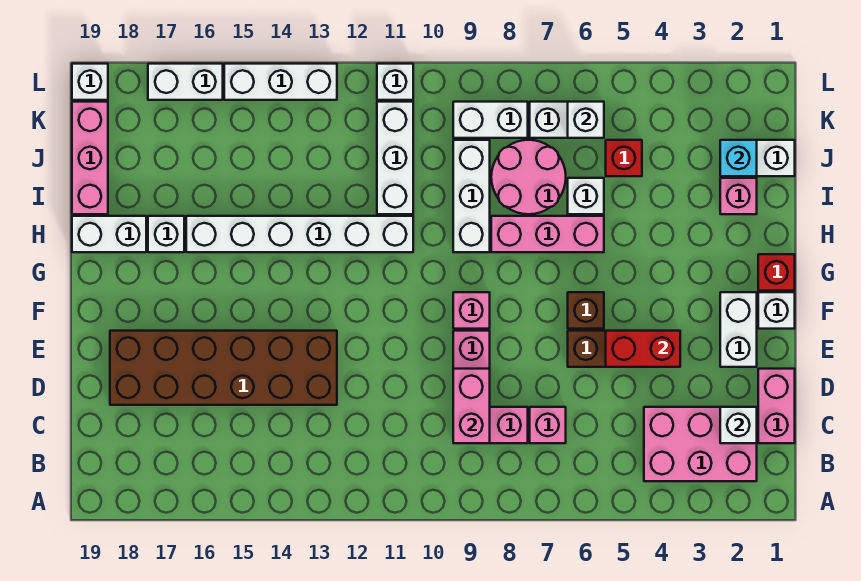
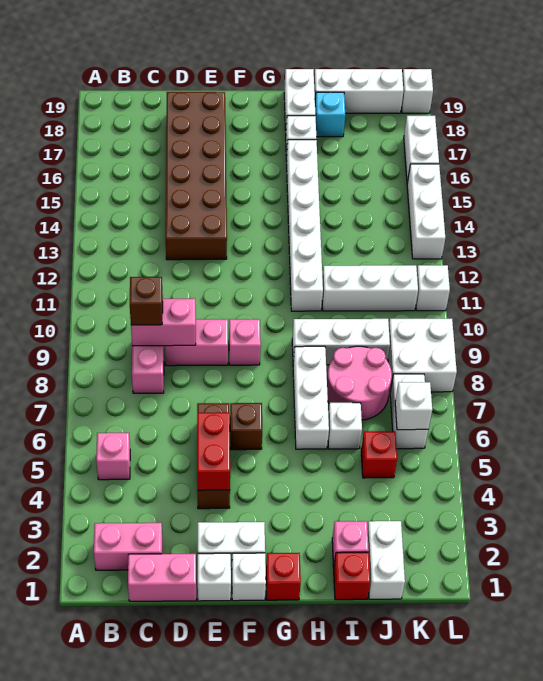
pink brick B2:C4 level 1 -> pink brick B2:C2 level 1
white brick C2 level 2 -> white brick E1 level 1
pink brick C7 level 1 -> pink brick B5 level 1
none -> brown brick C9 level 3
pink brick H6:H8 level 1 -> white brick H6:H8 level 1
none -> red brick I1 level 1
pink brick I19:K19 level 1 -> white brick I19:K19 level 1
cyan brick J2 level 2 -> cyan brick I18 level 1
white brick K8:K9 level 1 -> white brick K8:L9 level 1

